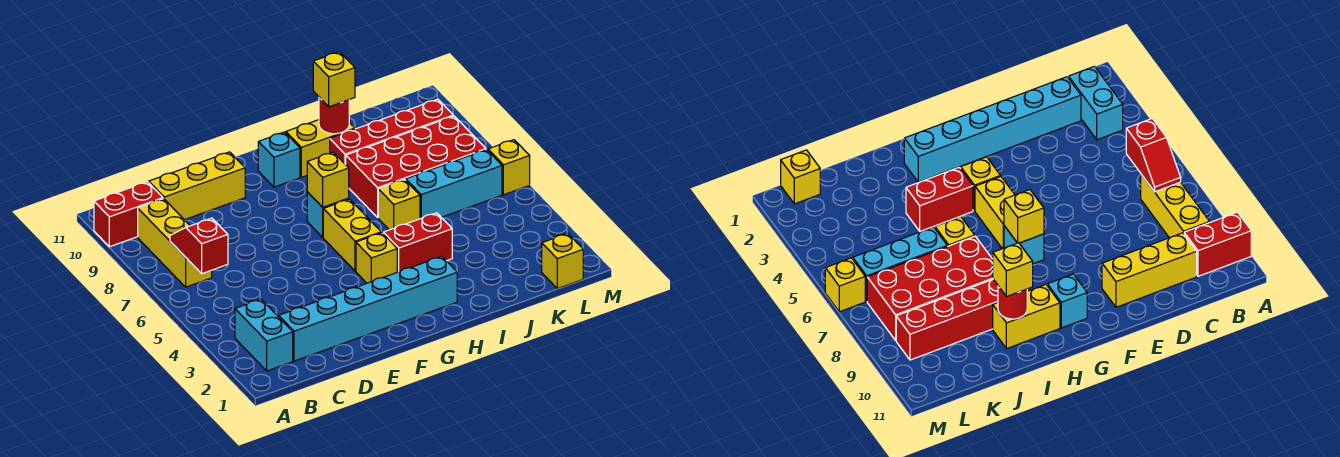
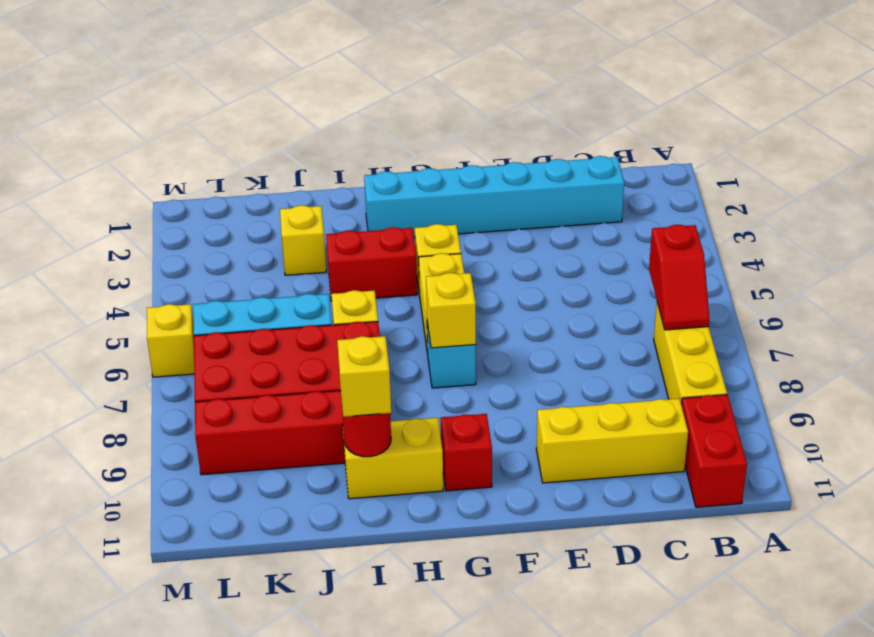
red brick A10:B10 level 1 -> red brick B10:B11 level 1
cyan brick B2:B3 level 1 -> none
cyan brick G10 level 1 -> red brick G10 level 1
yellow brick L1 level 1 -> yellow brick J3 level 1

